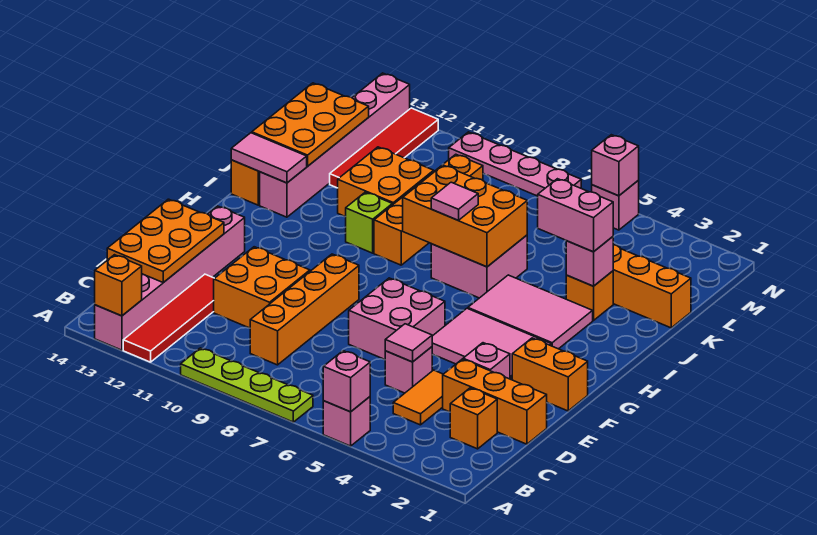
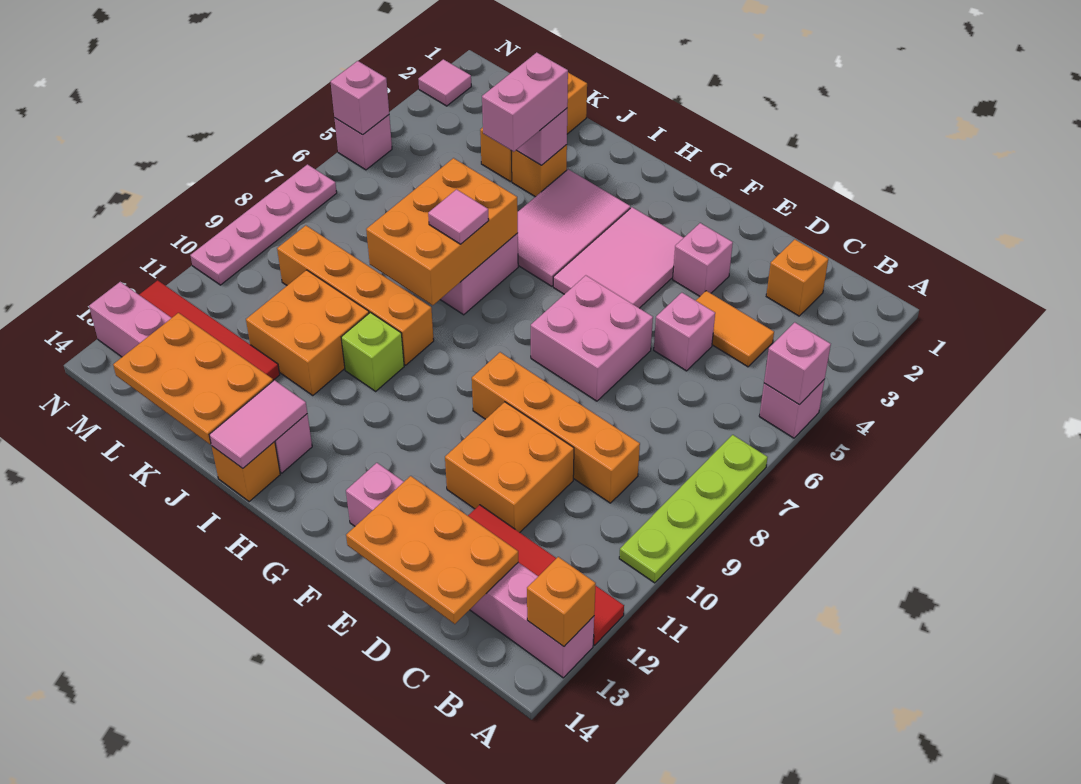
orange brick D1:D3 level 1 -> none
pink tile D5 level 2 -> pink tile N2 level 1
orange brick F1:F2 level 1 -> none

